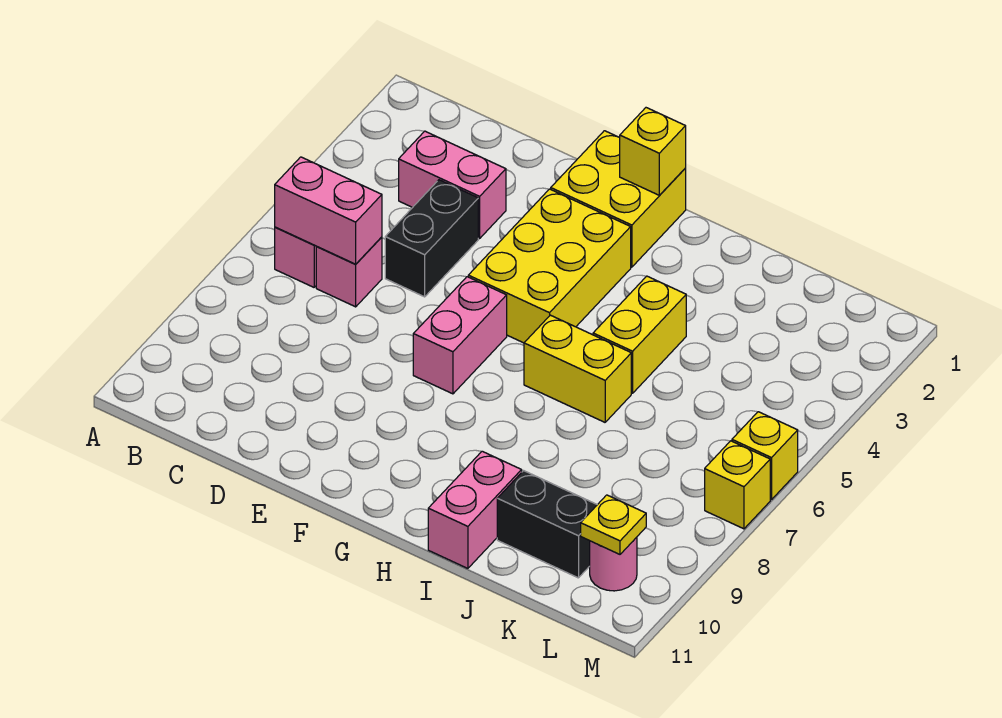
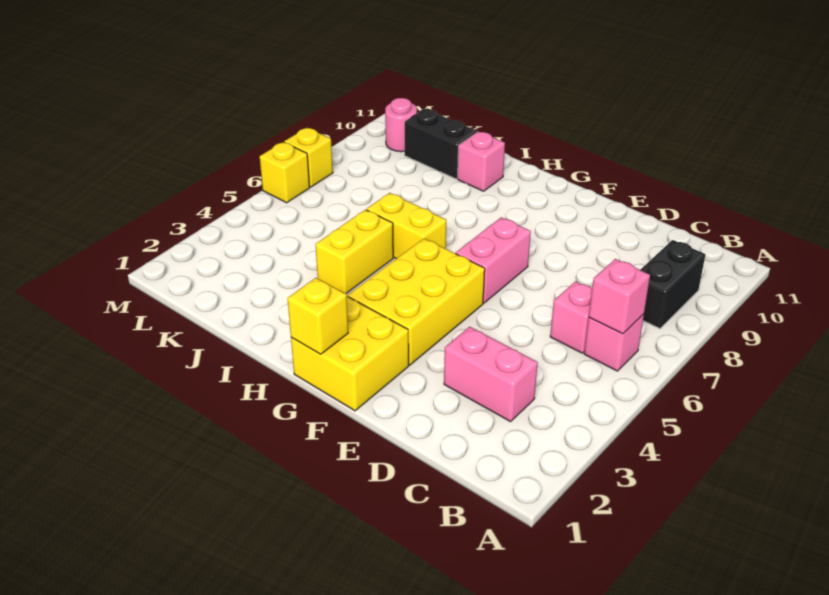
pink brick B6:C6 level 2 -> pink brick B6 level 2
black brick D4:D5 level 1 -> black brick B8:B9 level 1
pink brick I10:I11 level 1 -> pink brick I10 level 1
yellow plate L10 level 2 -> none

